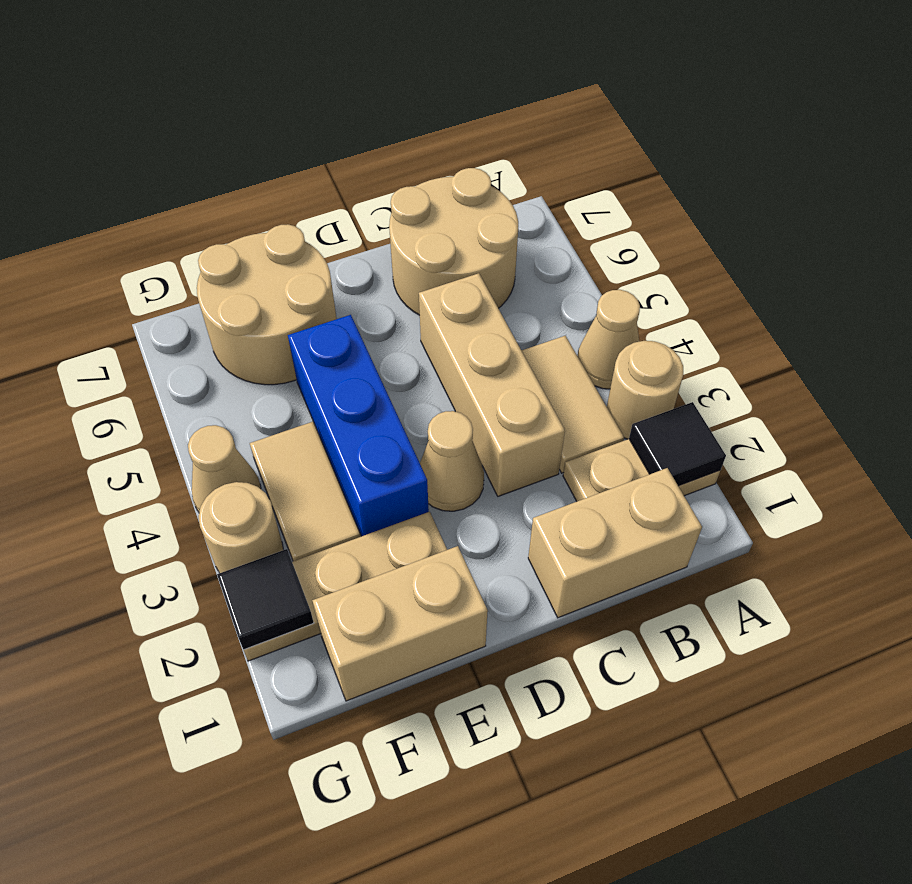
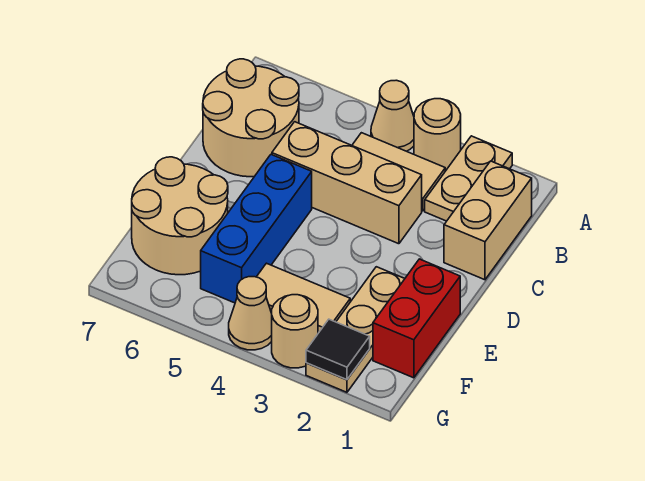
black tile A2 level 2 -> none
tan cone D3 level 1 -> none
tan brick E1:F1 level 1 -> red brick E1:F1 level 1
blue brick E3:E5 level 1 -> blue brick D5:F5 level 1

